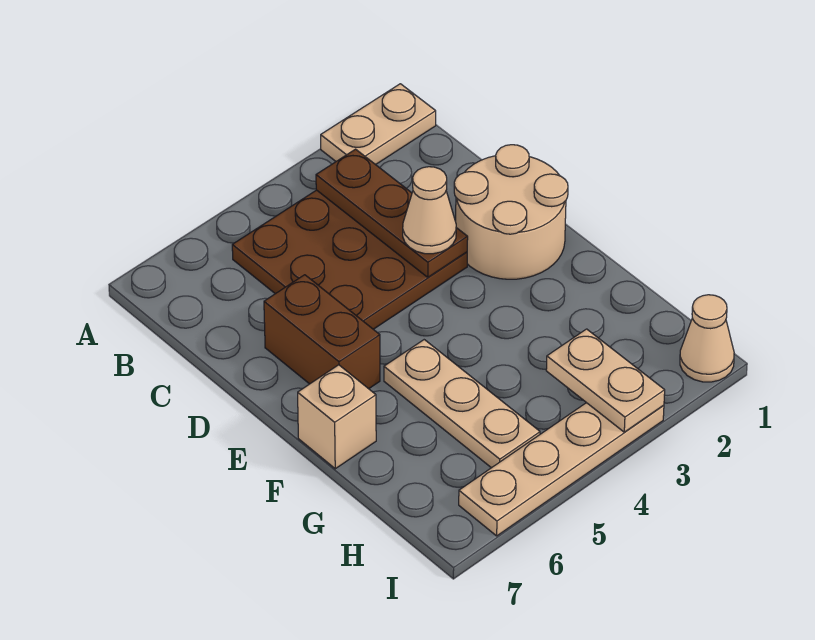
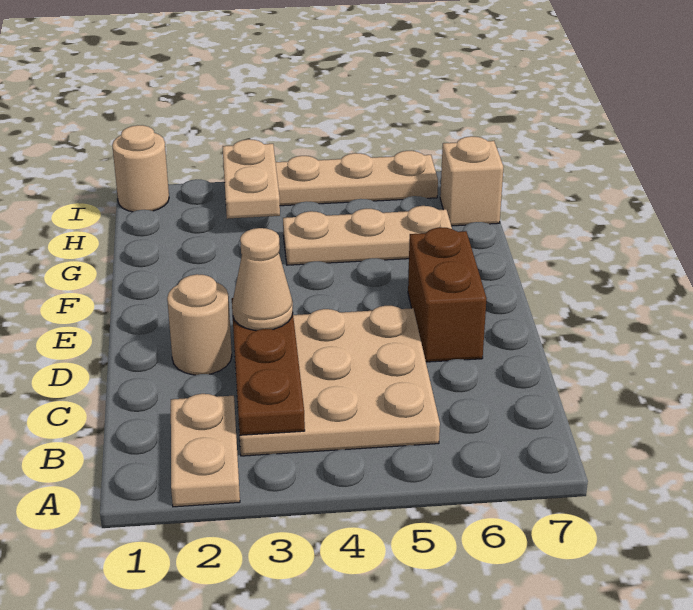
tan plate A1:A2 level 1 -> tan plate A2:B2 level 1
brown plate B3:D5 level 1 -> tan plate B3:D5 level 1
tan round brick D1:E2 level 1 -> tan round brick D2 level 1
tan plate F5:H5 level 1 -> tan plate G4:G6 level 1
tan brick F7 level 1 -> tan brick H7 level 1
tan cone I1 level 1 -> tan round brick I1 level 1

